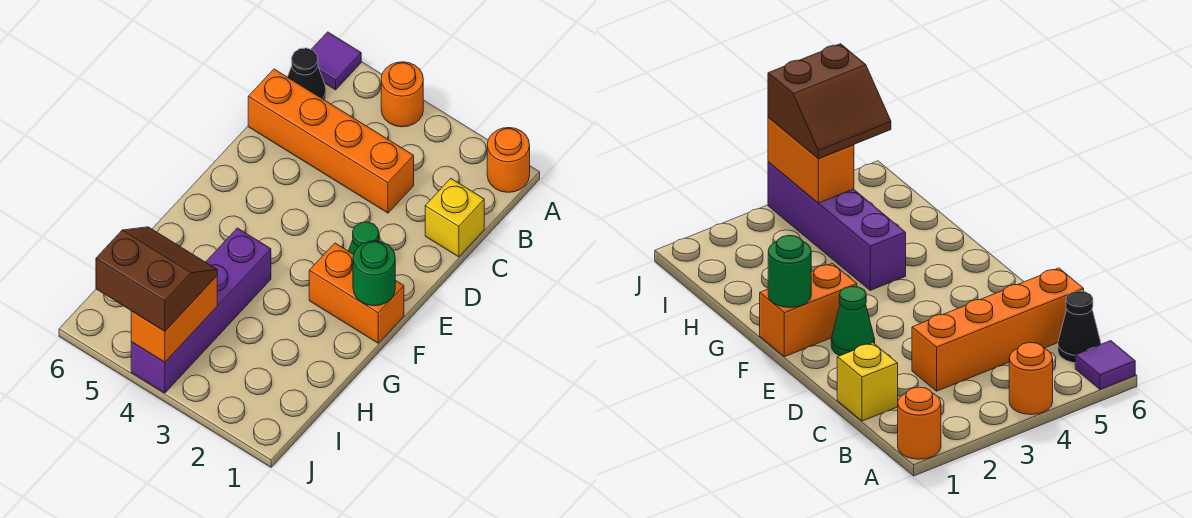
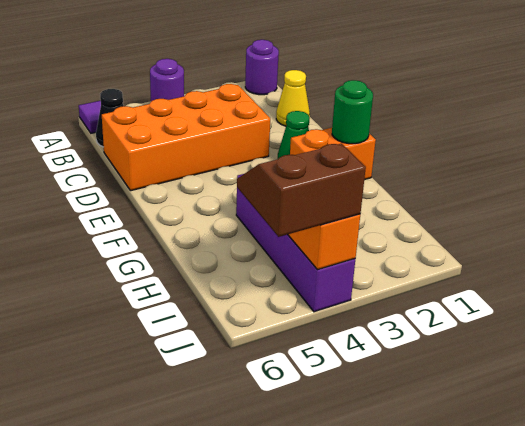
orange round brick A1 level 1 -> purple round brick A1 level 1
orange round brick A4 level 1 -> purple round brick A4 level 1
yellow brick C1 level 1 -> yellow cone C1 level 1
orange brick C3:C6 level 1 -> orange brick C3:D6 level 1

